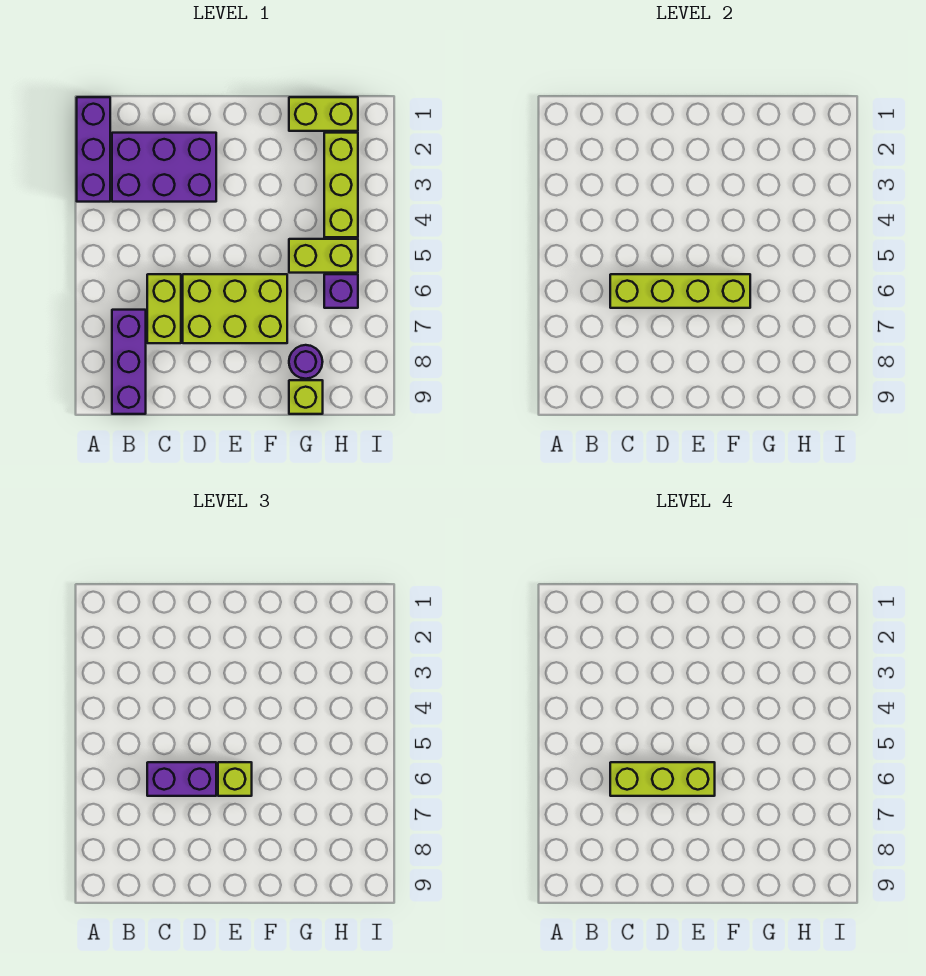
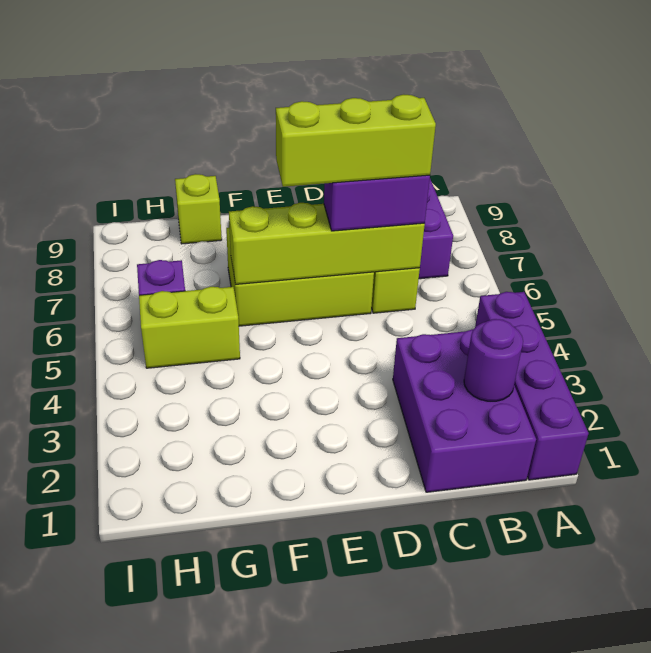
purple brick A1:A3 level 1 -> purple brick A1:A4 level 1
purple brick B2:D3 level 1 -> purple brick B1:C3 level 1
lime brick E6 level 3 -> none
lime brick G1:H1 level 1 -> none
purple round brick G8 level 1 -> purple round brick B2 level 2
lime brick H2:H4 level 1 -> none

